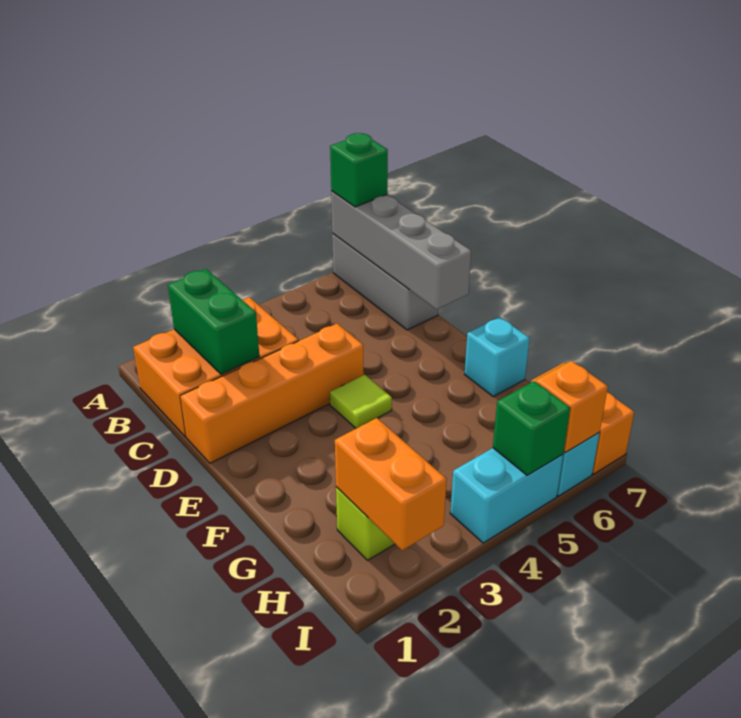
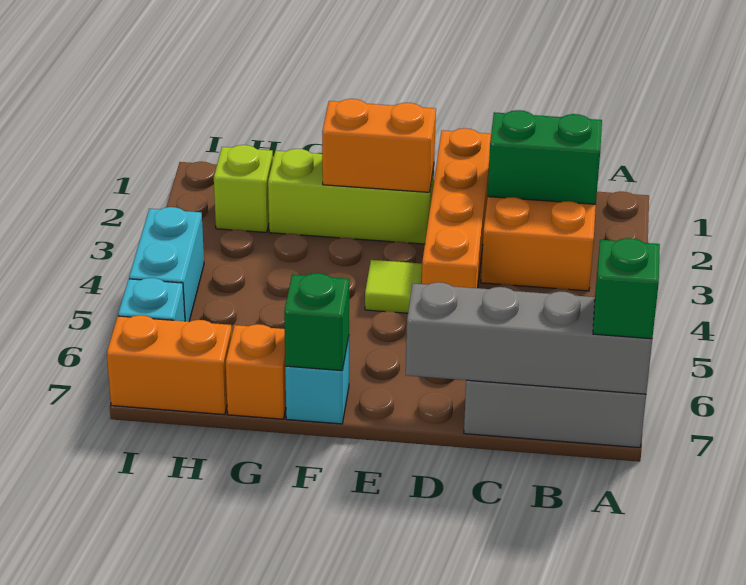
none -> lime brick E2:G2 level 1
orange brick H2:I2 level 2 -> orange brick E2:F2 level 2
green brick I5 level 2 -> green brick F7 level 2
orange brick I6 level 2 -> orange brick G7 level 1

